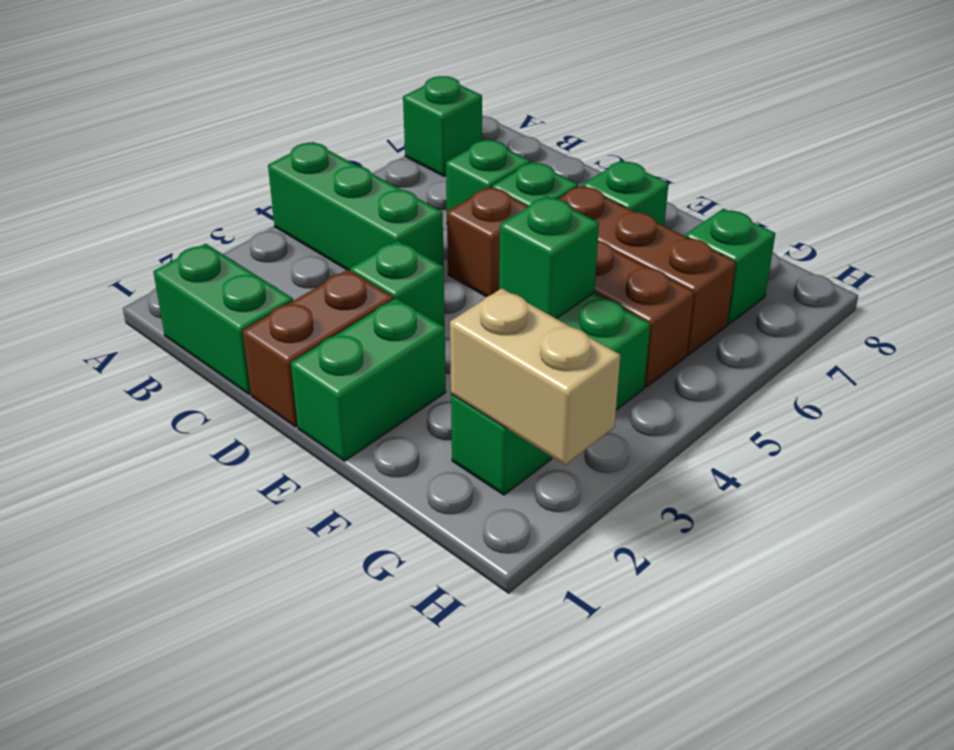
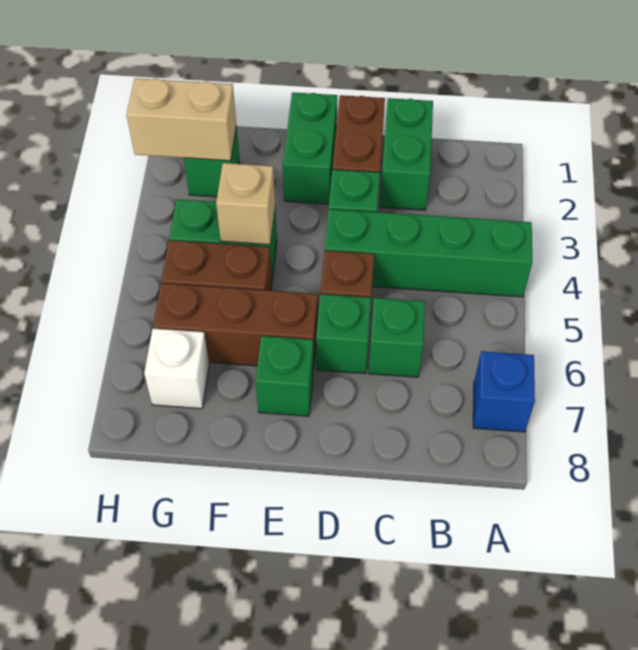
green brick A4:C4 level 1 -> green brick A4:D4 level 1
green brick A7 level 1 -> blue brick A7 level 1
green brick B1:C1 level 1 -> green brick C1:C2 level 1
green brick F4 level 2 -> tan brick F4 level 2
green brick G7 level 1 -> white brick G7 level 1

